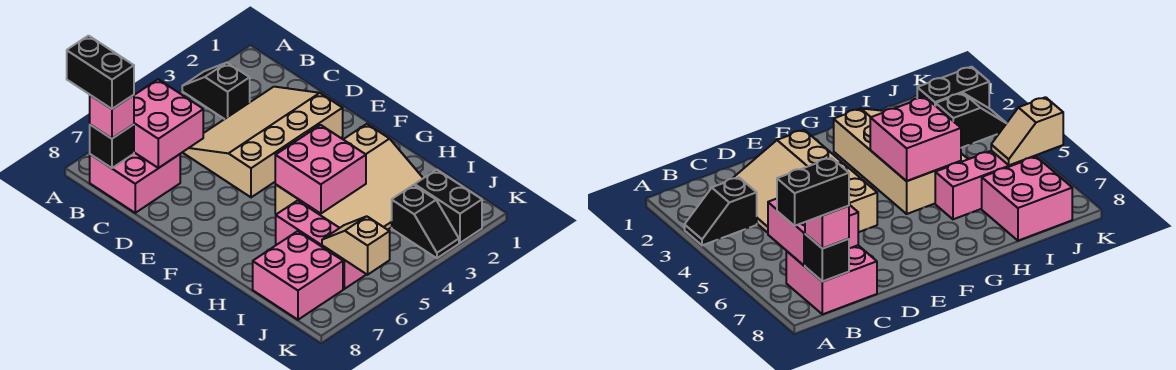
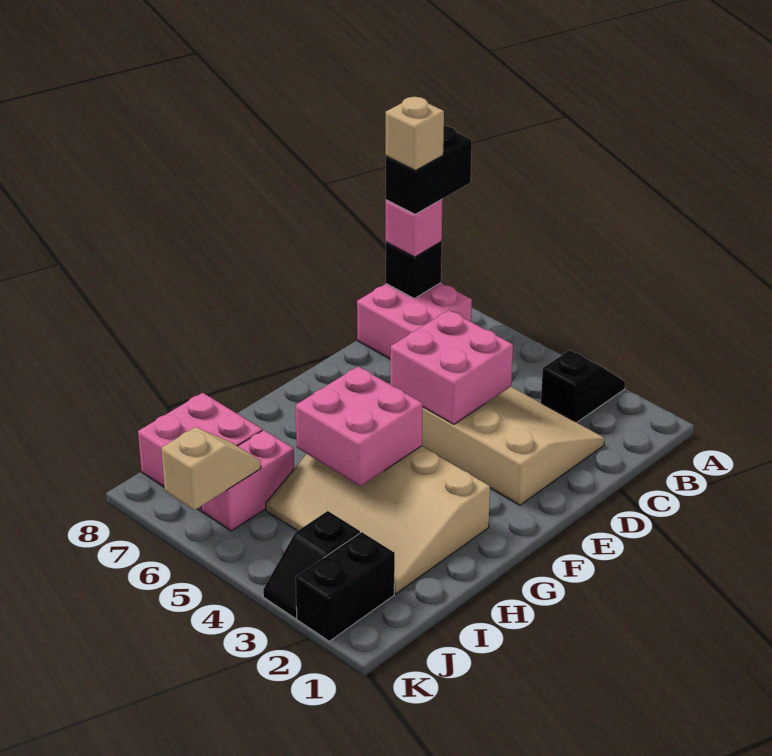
pink brick B6:C7 level 2 -> pink brick D4:E5 level 2
none -> tan brick B8 level 5
pink brick H6:J6 level 1 -> pink brick I6:J6 level 1

